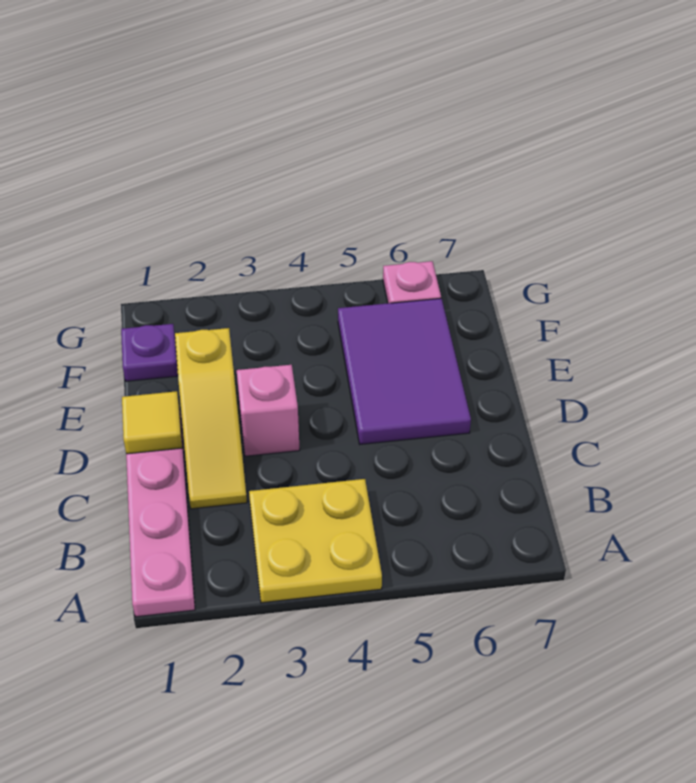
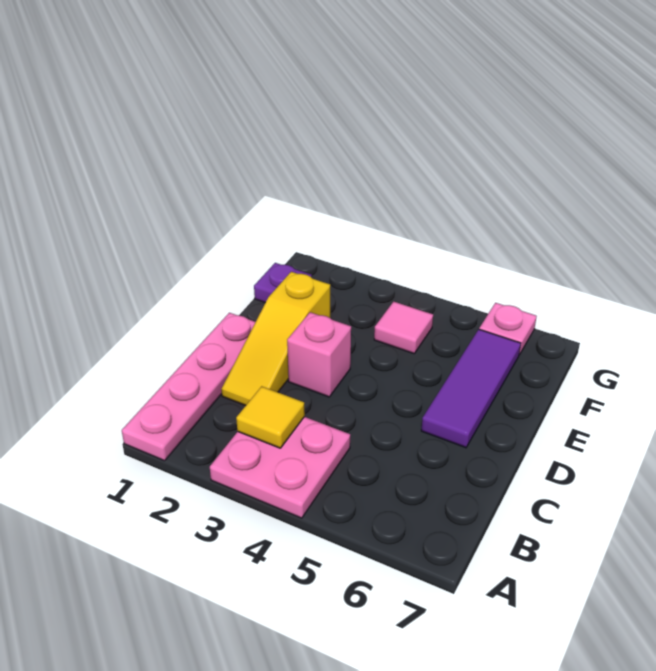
yellow plate A3:B4 level 1 -> pink plate A3:B4 level 1
yellow tile D1 level 2 -> yellow tile B3 level 2
purple tile D5:F6 level 1 -> purple tile D6:F6 level 1
none -> pink tile F4 level 1

